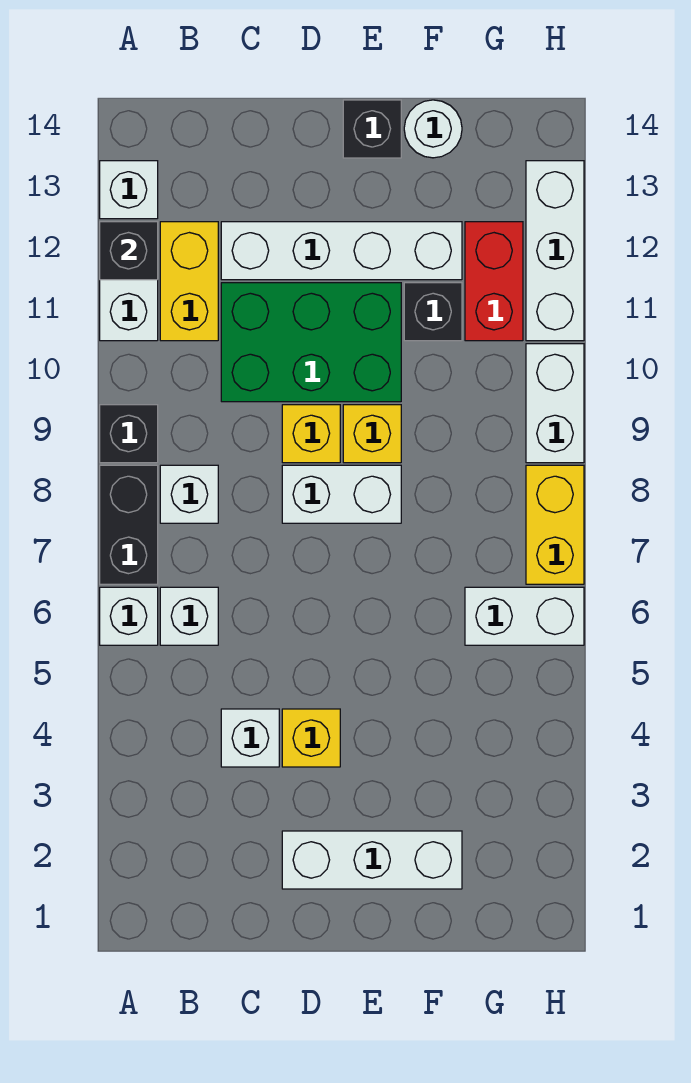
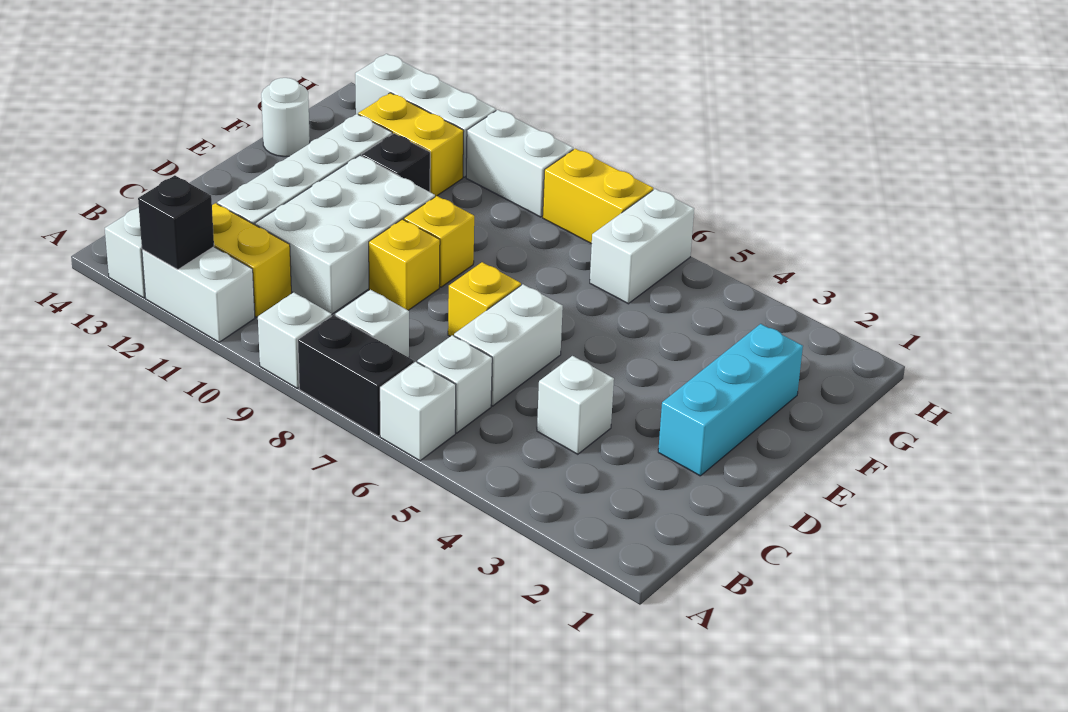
black brick A9 level 1 -> white brick A9 level 1
green brick C10:E11 level 1 -> white brick C10:E11 level 1
white brick D2:F2 level 1 -> cyan brick D2:F2 level 1
yellow brick D4 level 1 -> yellow brick D7 level 1
white brick D8:E8 level 1 -> white brick C6:D6 level 1
black brick E14 level 1 -> none
red brick G11:G12 level 1 -> yellow brick G11:G12 level 1

